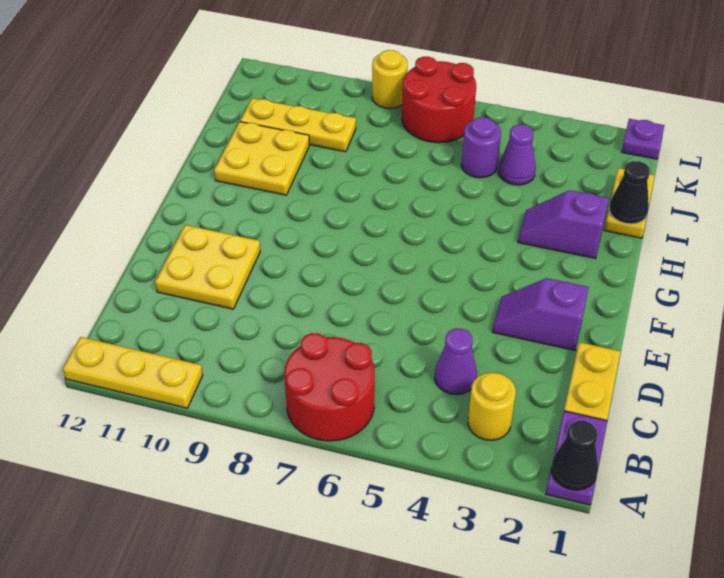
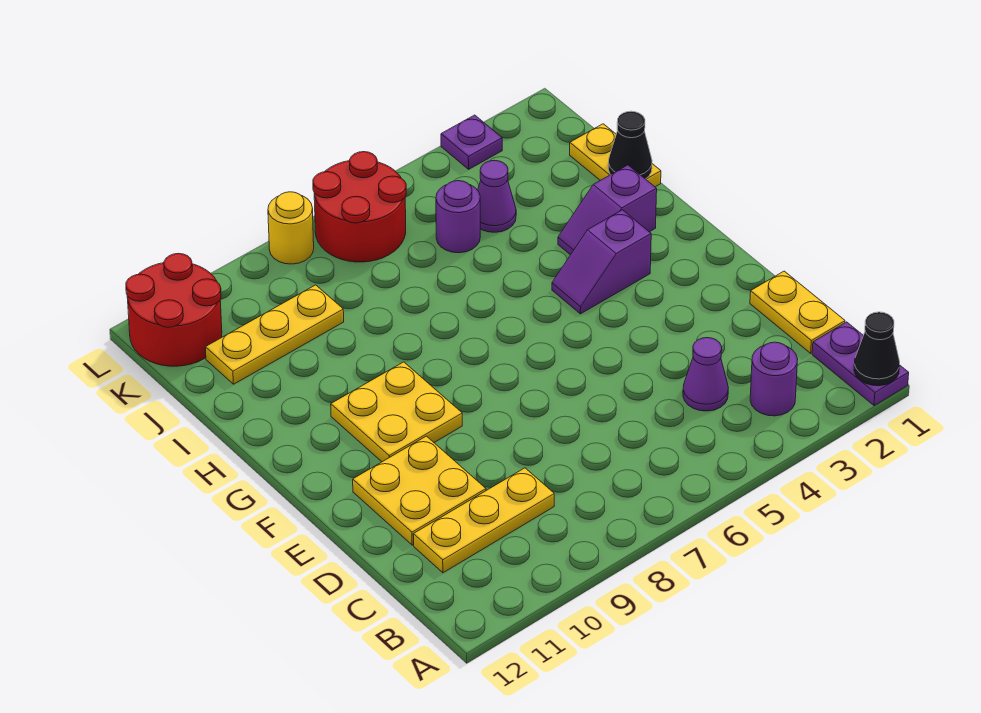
red round brick A6:B7 level 1 -> red round brick K11:L12 level 1
yellow plate A10:A12 level 1 -> yellow plate C9:C11 level 1
yellow round brick B3 level 1 -> purple round brick B3 level 1
purple slope E2:E3 level 1 top 2 -> purple slope G3:G4 level 1 top 3
yellow plate H10:I11 level 1 -> yellow plate F9:G10 level 1
purple plate L1 level 1 -> purple plate L3 level 1

